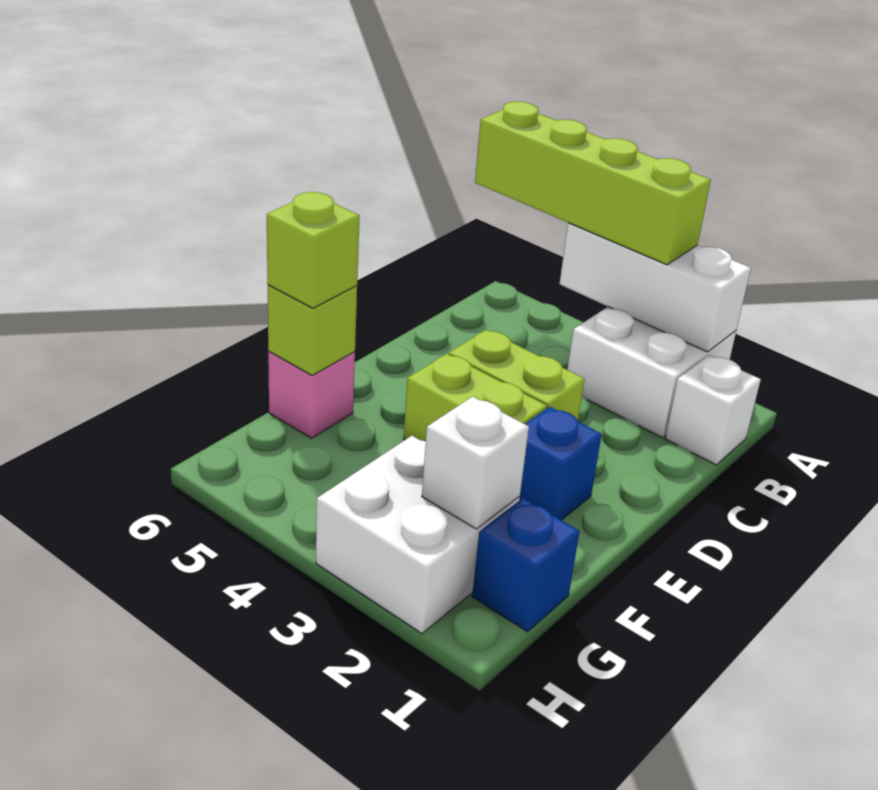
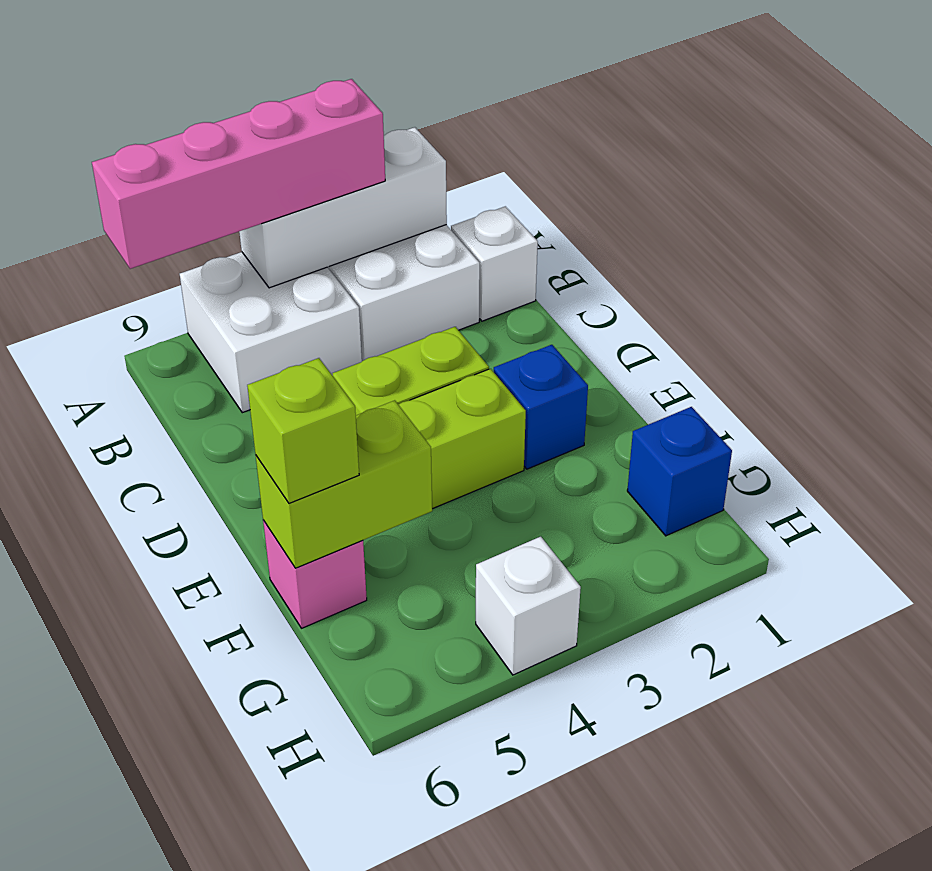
lime brick A3:A6 level 3 -> pink brick A3:A6 level 3
lime brick F6 level 2 -> lime brick F5:F6 level 2
white brick G2:H3 level 1 -> white brick A4:B5 level 1
white brick G2 level 2 -> white brick H4 level 1

